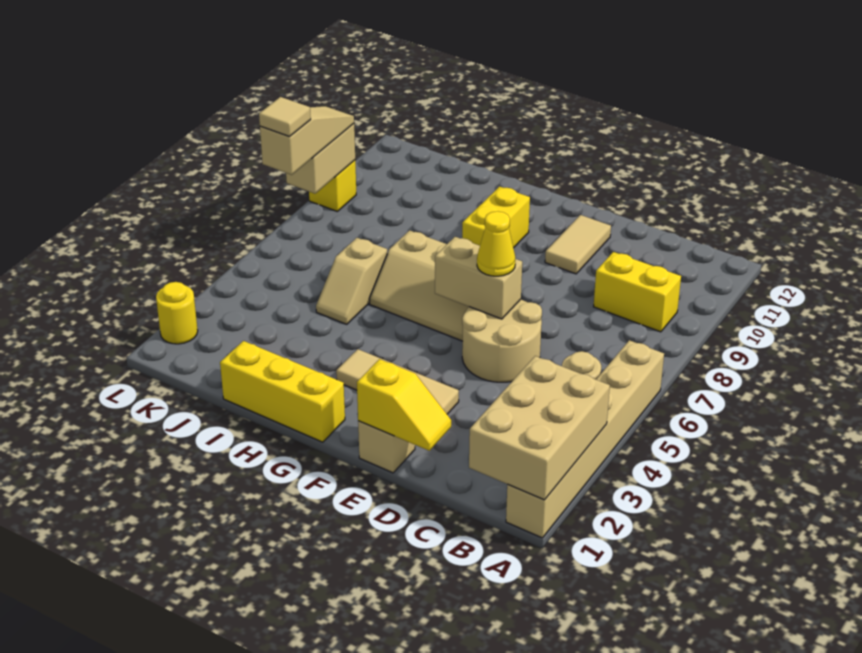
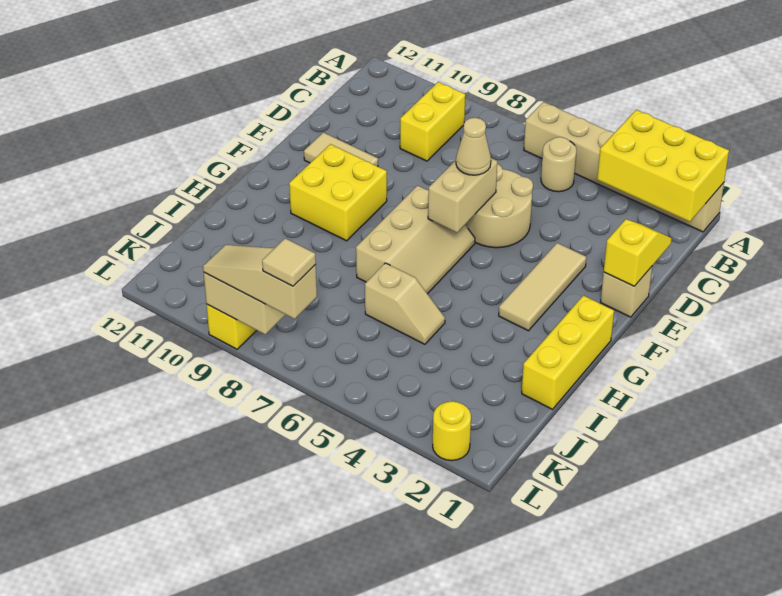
tan brick A1:B3 level 2 -> yellow brick A1:B3 level 2
yellow cone E6 level 3 -> tan cone E6 level 3
yellow brick G9:G10 level 1 -> yellow brick F9:G10 level 1

